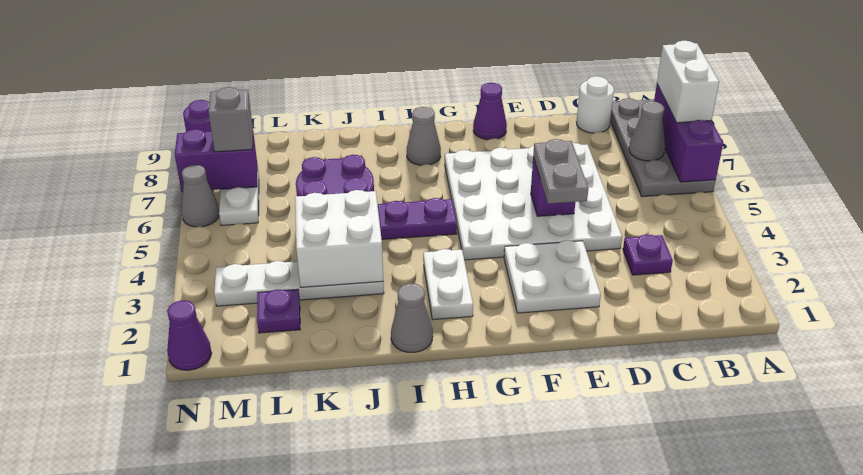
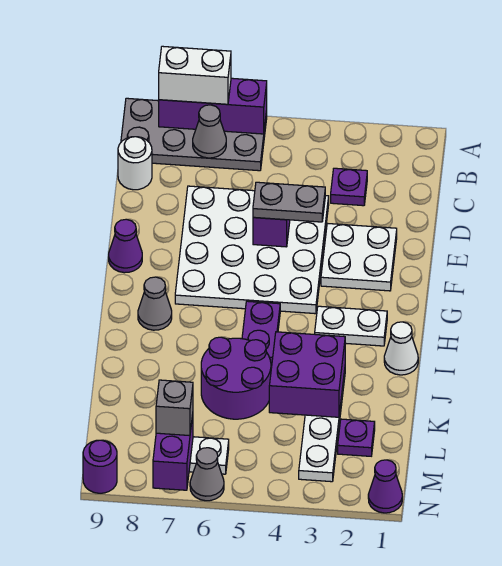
grey cone I1 level 1 -> white cone I1 level 1
white brick J3:K4 level 2 -> purple brick J3:K4 level 2

